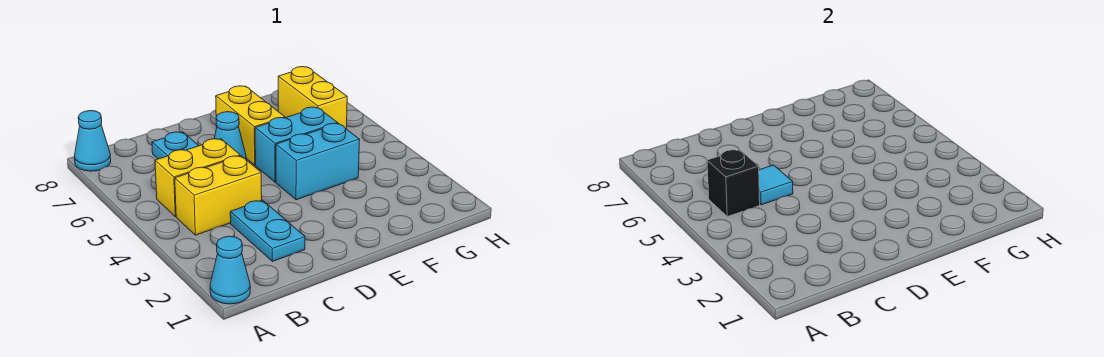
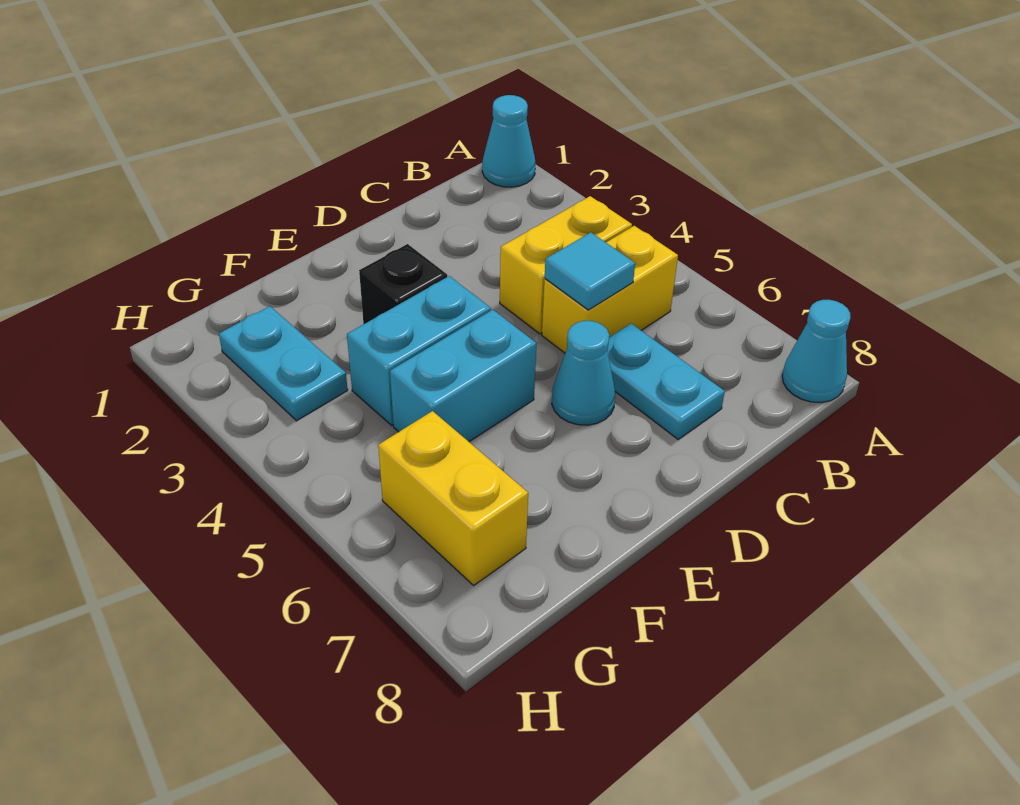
black brick B5 level 2 -> black brick E3 level 1
cyan plate C2:C3 level 1 -> cyan plate G2:G3 level 1
yellow brick E6:E7 level 1 -> none

